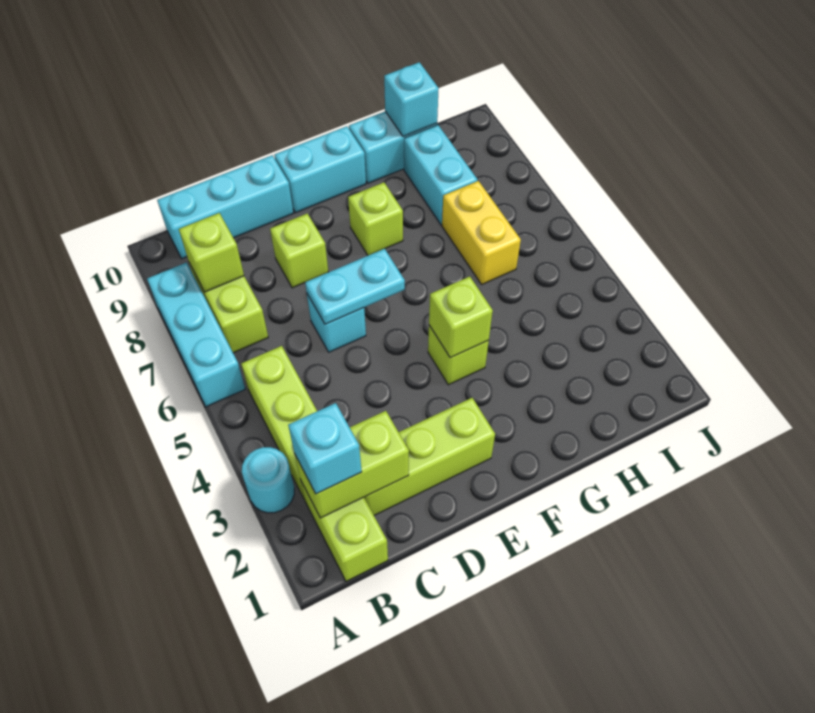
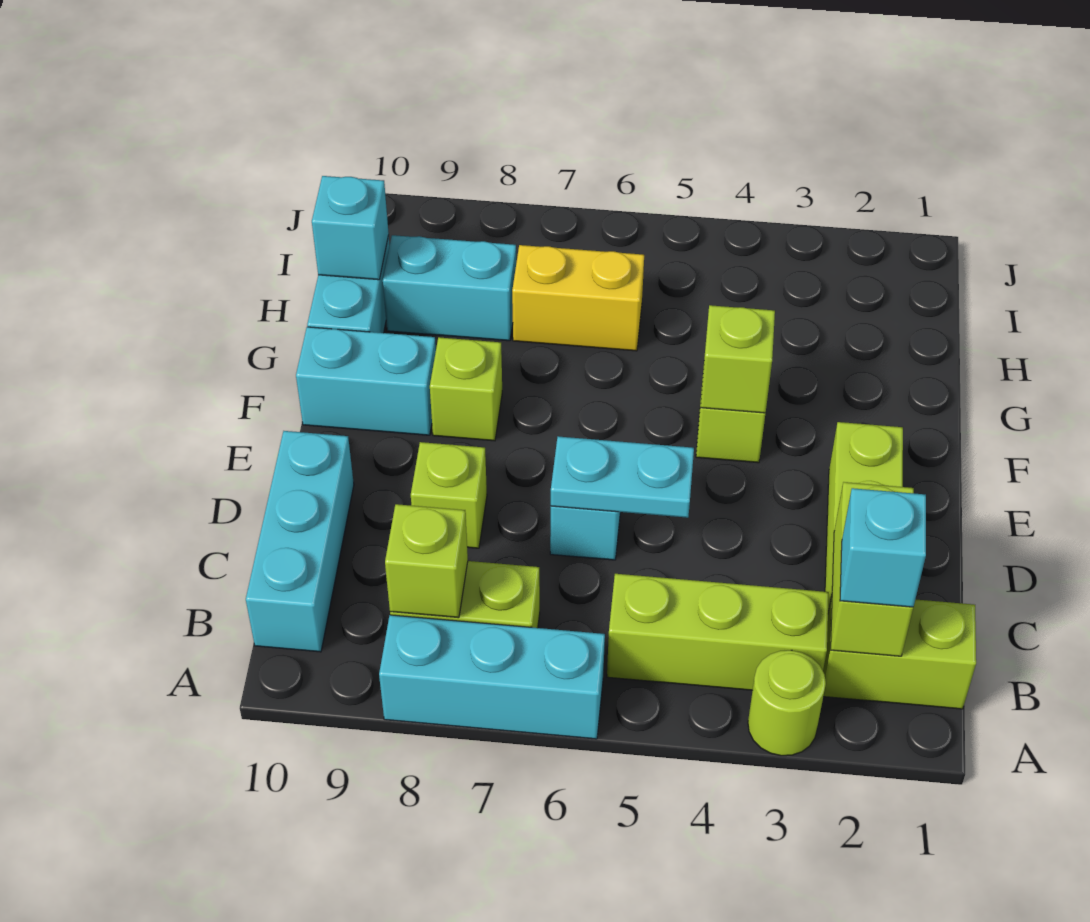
cyan round brick A3 level 1 -> lime round brick A3 level 1
cyan plate D6:E6 level 2 -> cyan plate D5:D6 level 2
cyan brick E10:F10 level 1 -> cyan brick F9:F10 level 1

